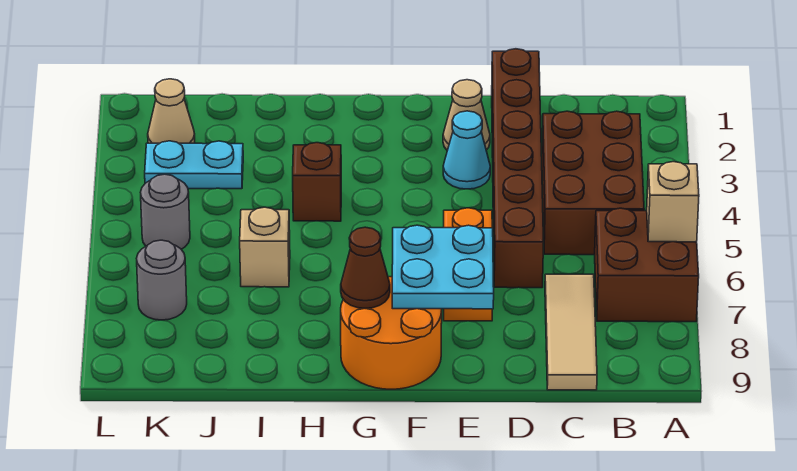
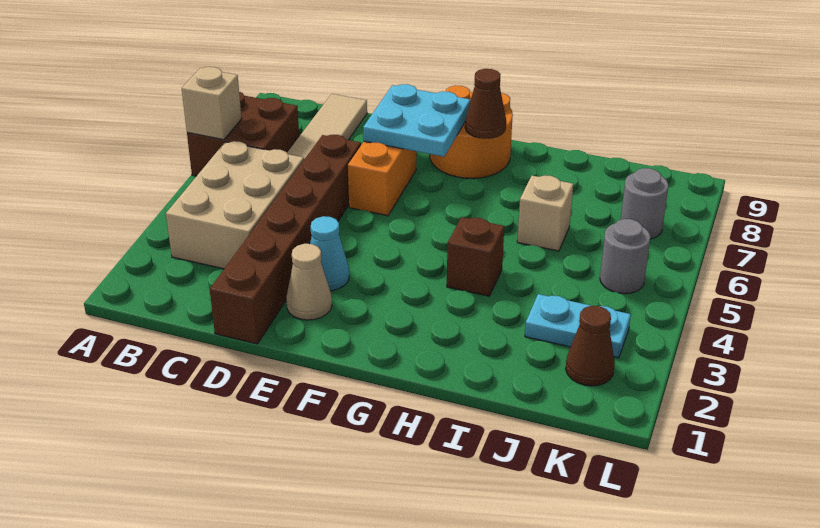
brown brick B3:C5 level 1 -> tan brick B3:C5 level 1
tan cone K2 level 1 -> brown cone K2 level 1

